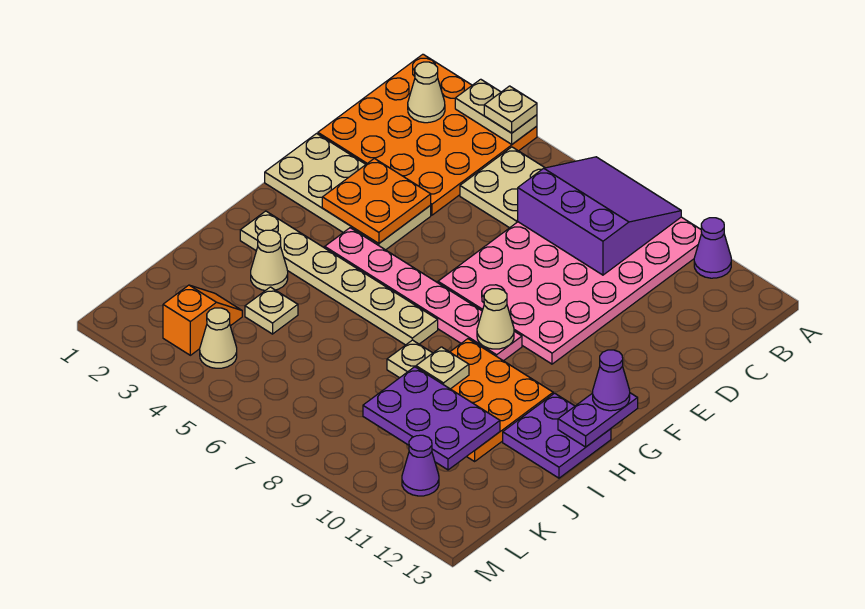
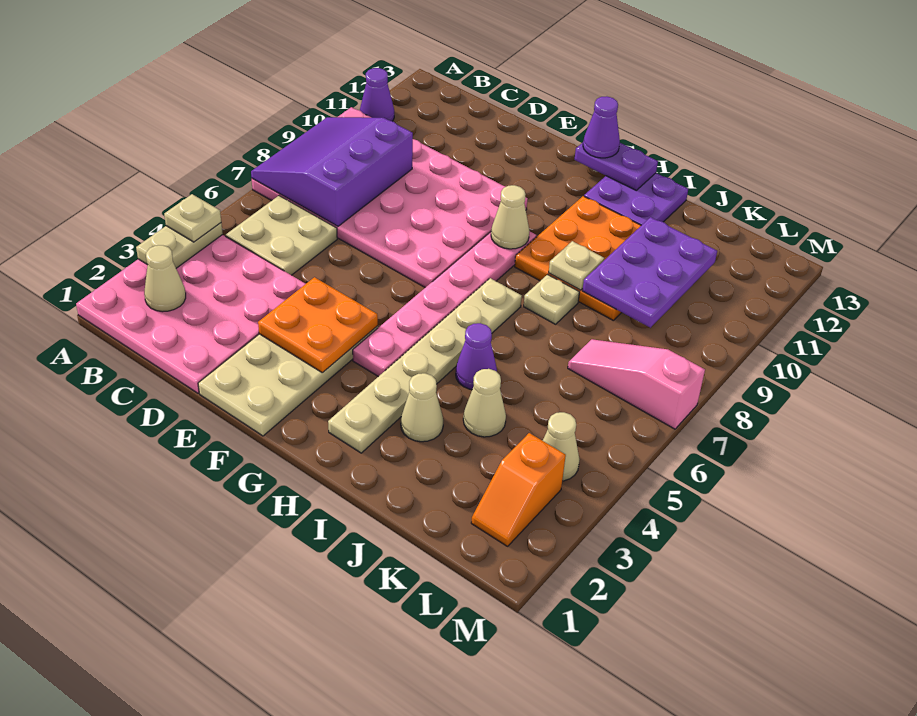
orange plate A1:D4 level 1 -> pink plate A1:D4 level 1
tan plate J4 level 1 -> tan cone J4 level 1
orange slope K3:L3 level 1 top L -> orange slope L2:L3 level 1 top 3
none -> pink slope K7:M7 level 1 top M
purple cone L11 level 1 -> purple cone I5 level 1

